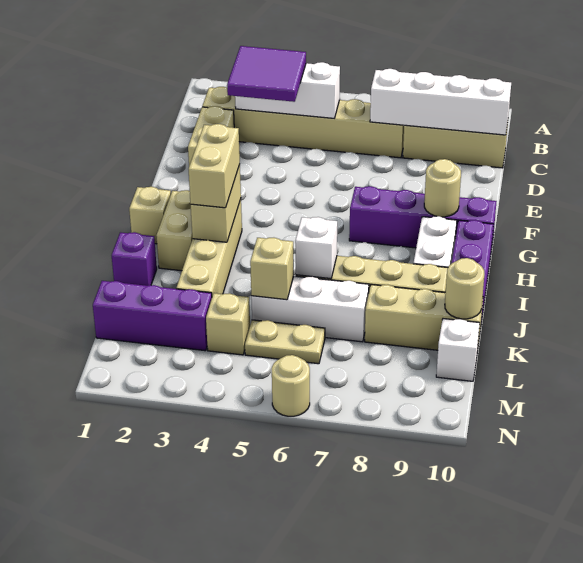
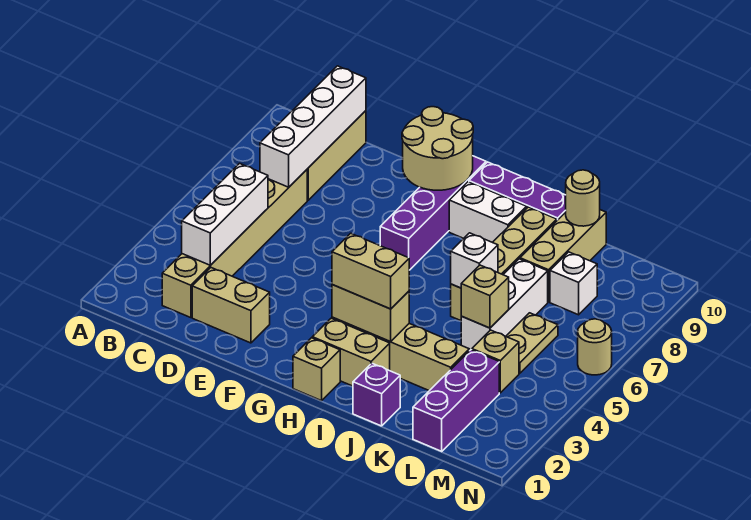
purple tile C3:D4 level 3 -> none
tan round brick G9 level 2 -> tan round brick F9:G10 level 2
white brick L10 level 1 -> white brick L8 level 1

